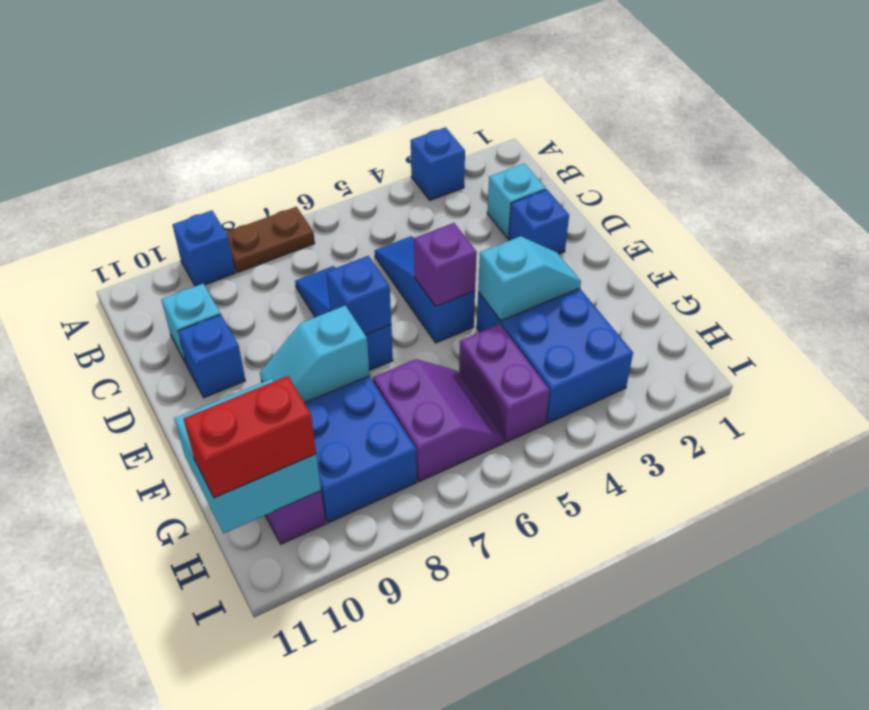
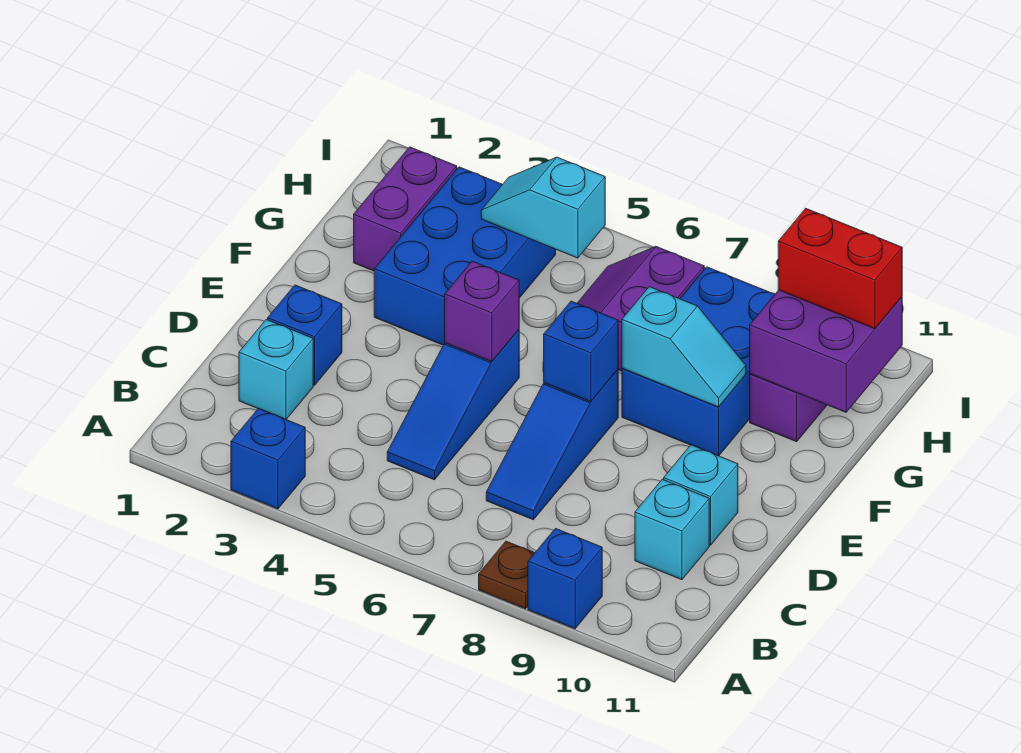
brown plate A7:A8 level 1 -> brown plate A8 level 1
blue brick D10 level 1 -> cyan brick D10 level 1
cyan slope F3:F4 level 2 top 4 -> cyan slope H4:H5 level 2 top 5
purple brick G5:H5 level 1 -> purple brick G2:H2 level 1
cyan brick G10:H11 level 2 -> purple brick G10:H11 level 2

